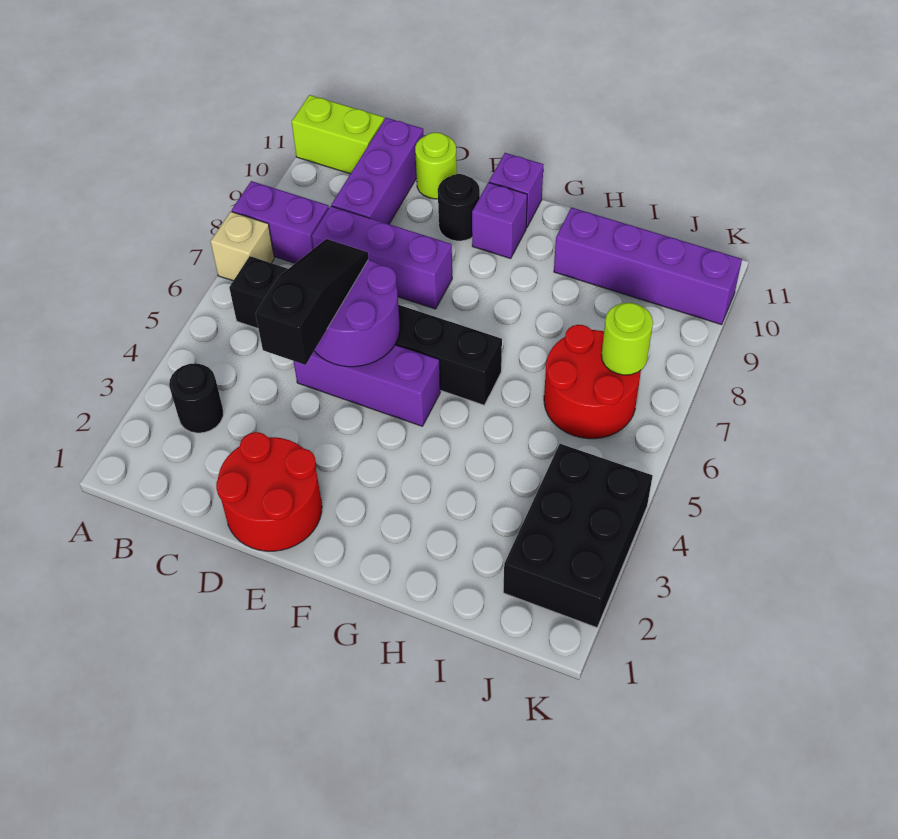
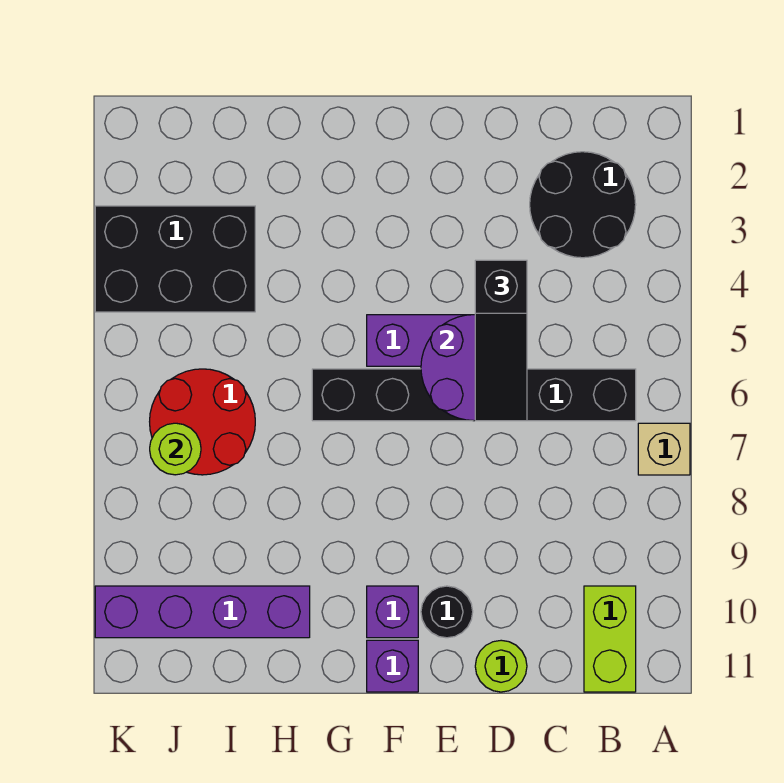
purple brick A8:B8 level 1 -> none
lime brick A11:B11 level 1 -> lime brick B10:B11 level 1
black round brick B3 level 1 -> black round brick B2:C3 level 1
purple brick C8:E8 level 1 -> none
purple brick C9:C11 level 1 -> none
red round brick D1:E2 level 1 -> none
black brick J2:K4 level 1 -> black brick I3:K4 level 1

